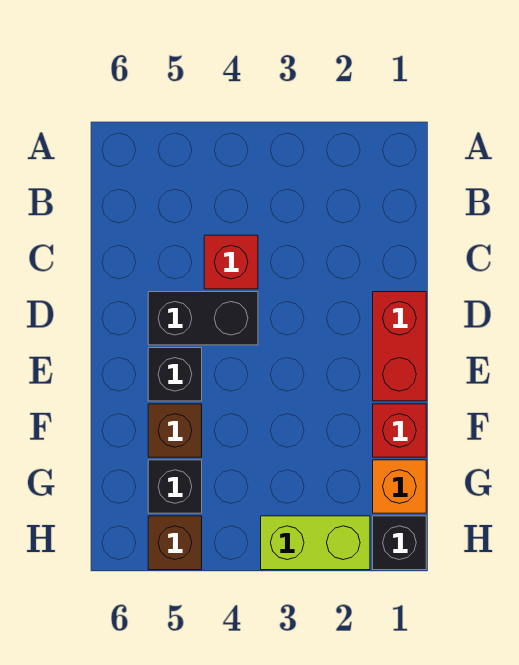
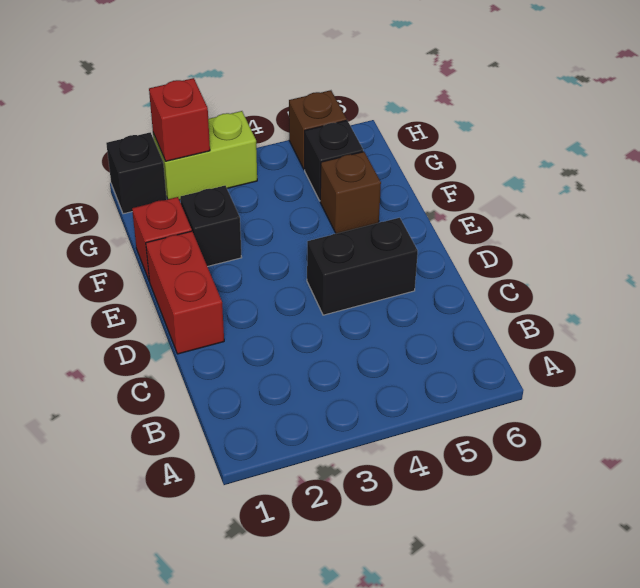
red brick C4 level 1 -> red brick H2 level 2
black brick E5 level 1 -> black brick F2 level 1
orange brick G1 level 1 -> none

